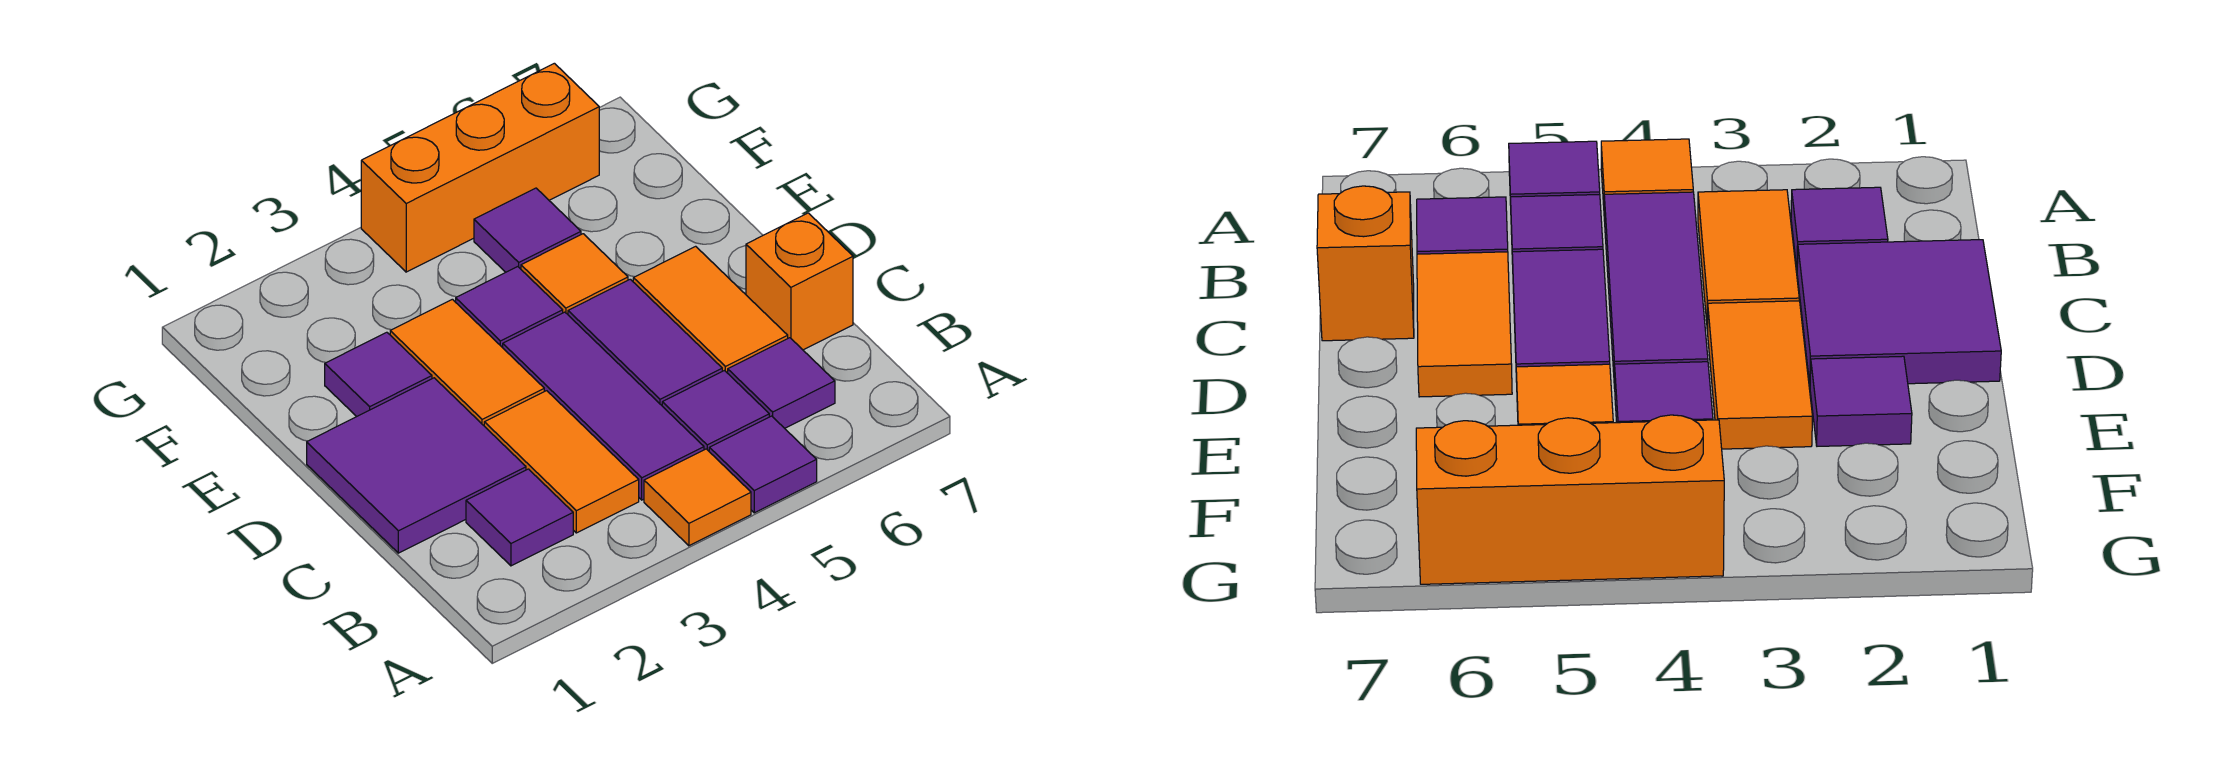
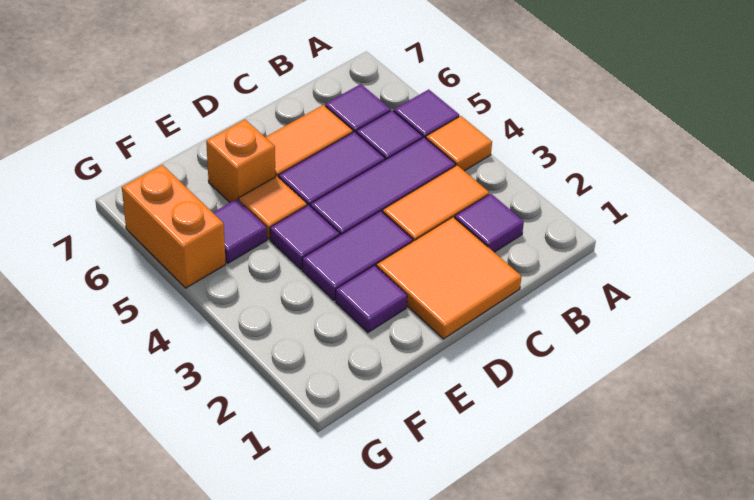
purple tile C1:D2 level 1 -> orange tile C1:D2 level 1
orange brick C7 level 1 -> orange brick E6 level 1
orange tile D3:E3 level 1 -> purple tile D3:E3 level 1
orange brick G4:G6 level 1 -> orange brick G5:G6 level 1

